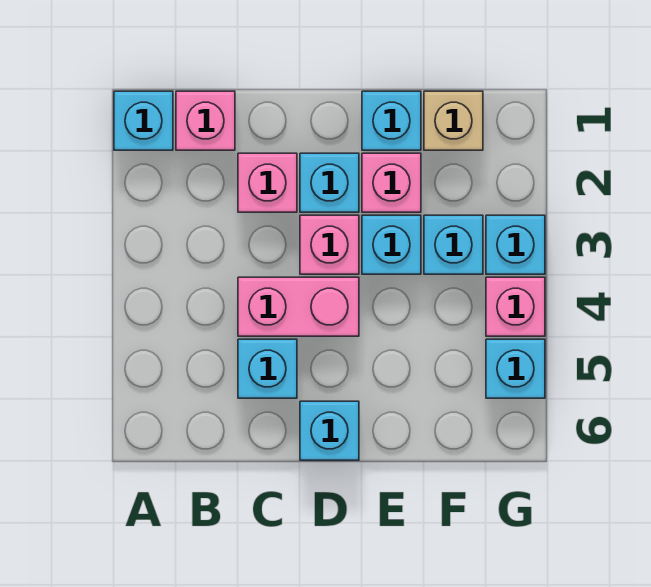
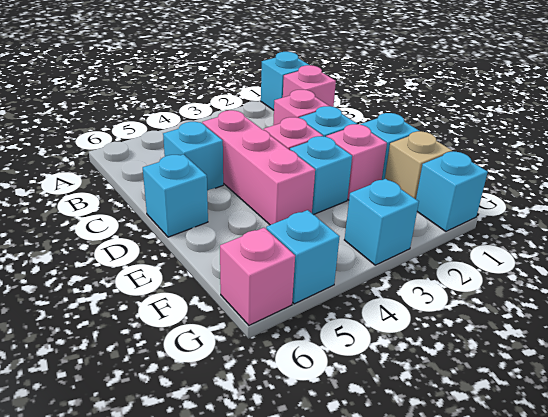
pink brick C4:D4 level 1 -> pink brick C4:E4 level 1
cyan brick F3 level 1 -> cyan brick G1 level 1
pink brick G4 level 1 -> pink brick G6 level 1

